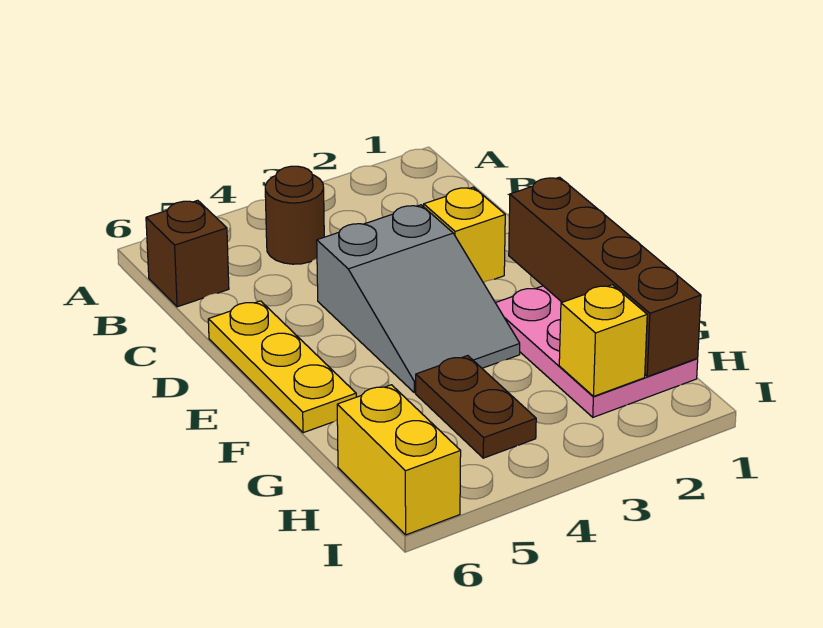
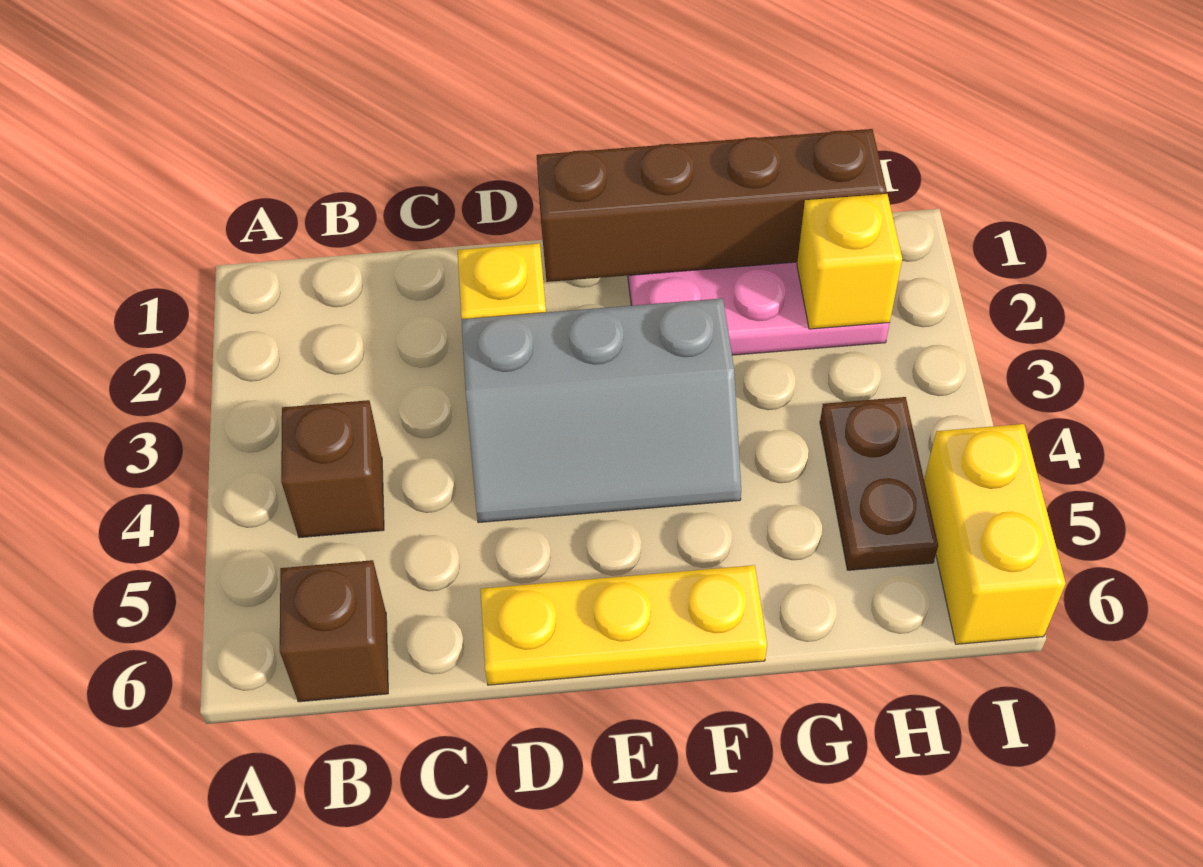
brown round brick B4 level 1 -> brown brick B4 level 1
grey slope D3:F4 level 1 top D -> grey slope D3:F4 level 1 top 3
brown plate G4:H4 level 1 -> brown plate H4:H5 level 1
yellow brick H6:I6 level 1 -> yellow brick I5:I6 level 1

